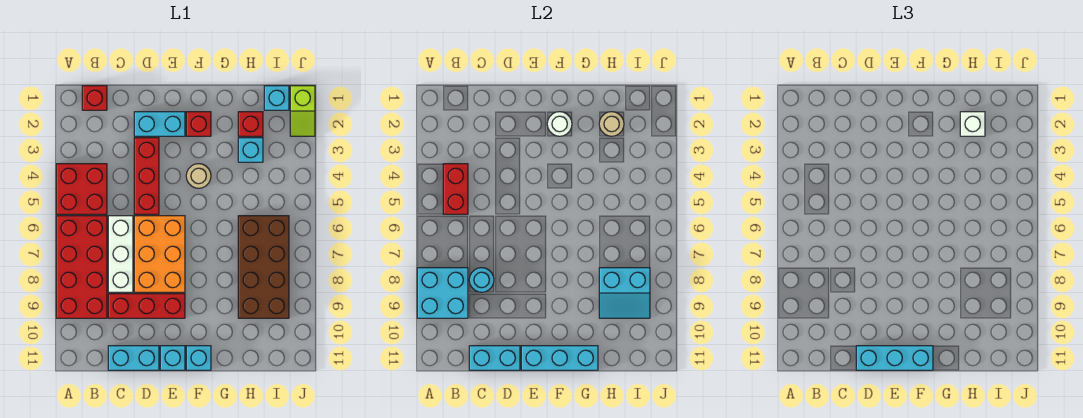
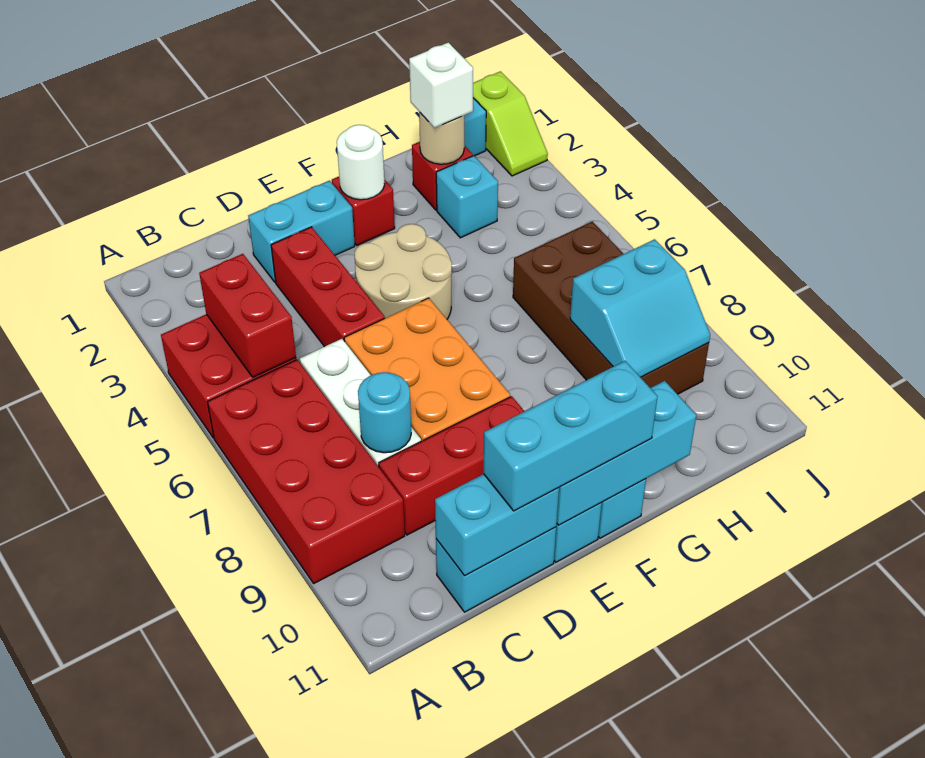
cyan brick A8:B9 level 2 -> none
red brick B1 level 1 -> none
tan round brick F4 level 1 -> tan round brick E4:F5 level 1

